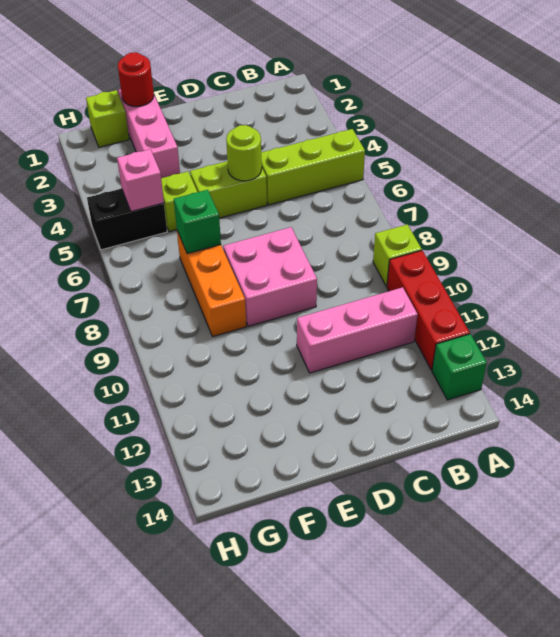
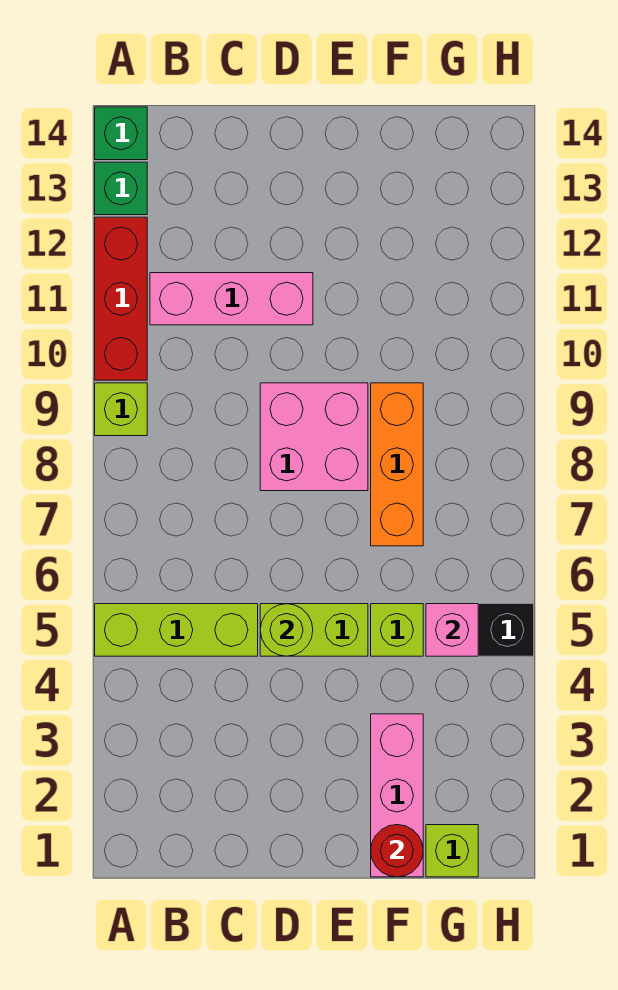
green brick F7 level 2 -> green brick A14 level 1

